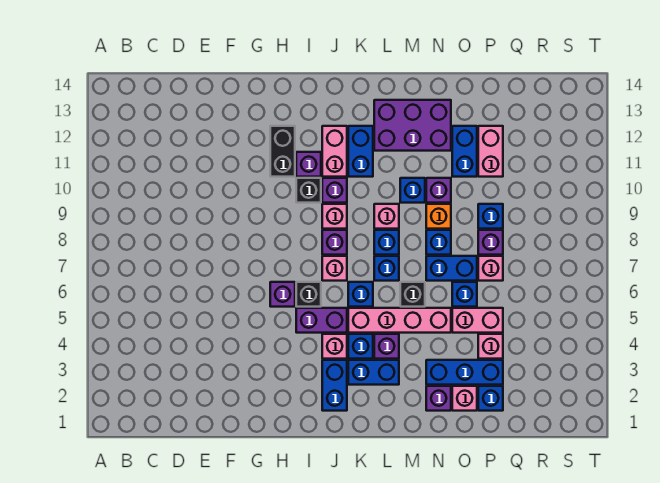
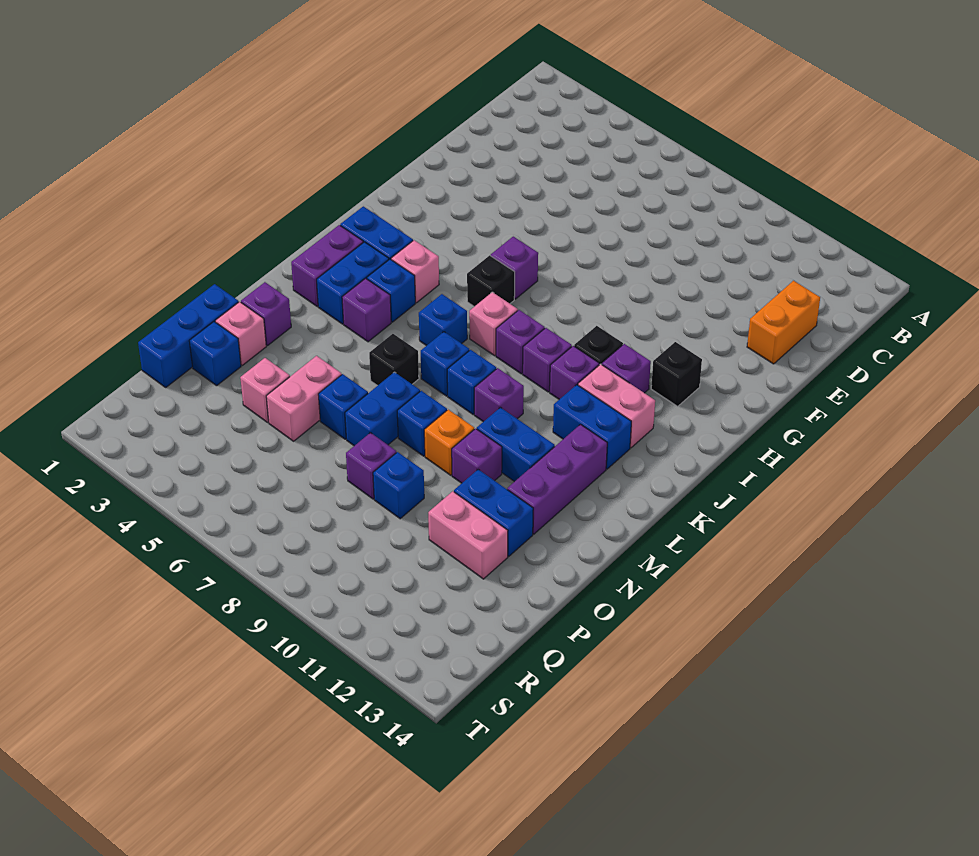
none -> orange brick D13:E13 level 1
black brick H11:H12 level 1 -> black brick H12 level 1
purple brick I5:J5 level 1 -> purple brick K2:L2 level 1
pink brick J9 level 1 -> purple brick J9 level 1
pink brick K5:N5 level 1 -> none
pink brick L9 level 1 -> purple brick L9 level 1
purple brick L12:N13 level 1 -> purple brick L12:N12 level 1
blue brick M10 level 1 -> blue brick M10:M11 level 1
blue brick N3:P3 level 1 -> blue brick O1:Q1 level 1
pink brick P7 level 1 -> none

